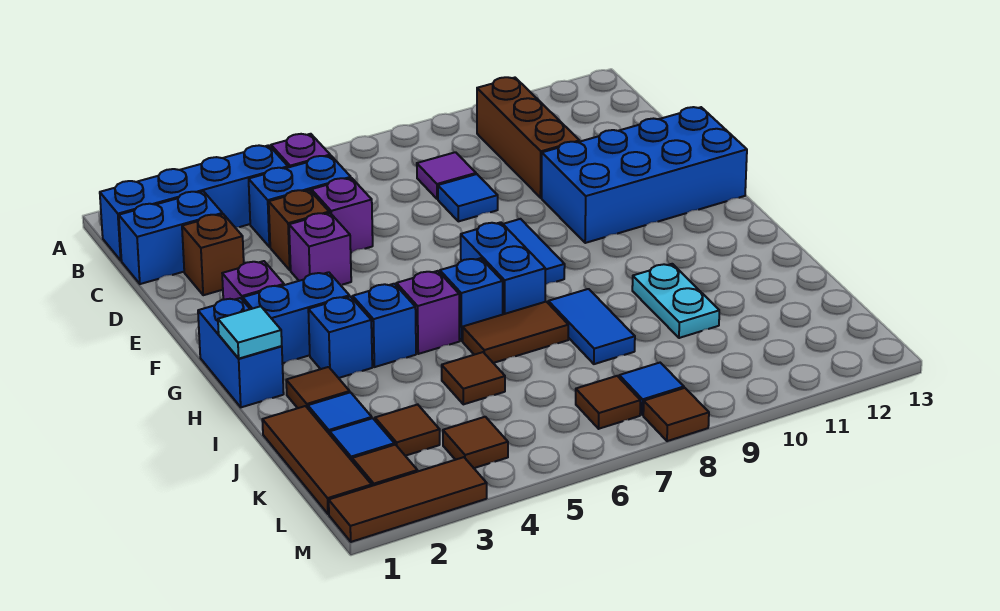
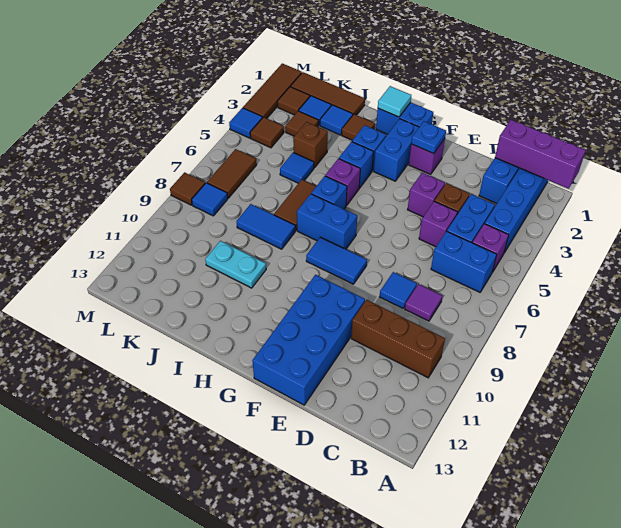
none -> purple brick A1:C1 level 2
none -> blue brick B6:C6 level 1
brown brick D2 level 1 -> brown brick J4 level 1
none -> blue plate F2 level 2
brown tile J5 level 1 -> blue tile J5 level 1
brown tile L7 level 1 -> brown tile L6:L7 level 1
none -> blue tile M4 level 1

